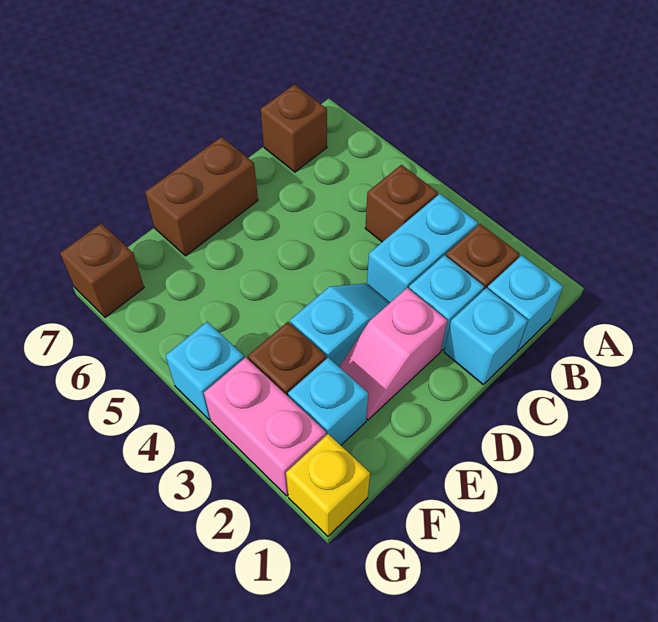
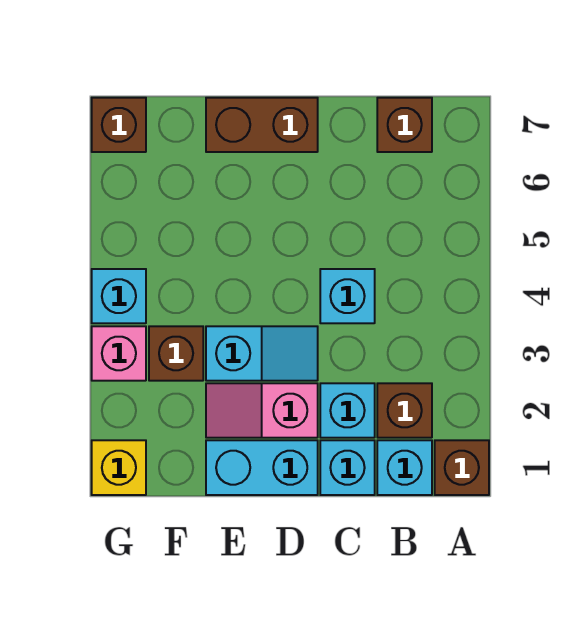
cyan brick B3:C3 level 1 -> cyan brick D1:E1 level 1
brown brick B4 level 1 -> brown brick A1 level 1
cyan brick F2 level 1 -> cyan brick C4 level 1
pink brick G2:G3 level 1 -> pink brick G3 level 1

